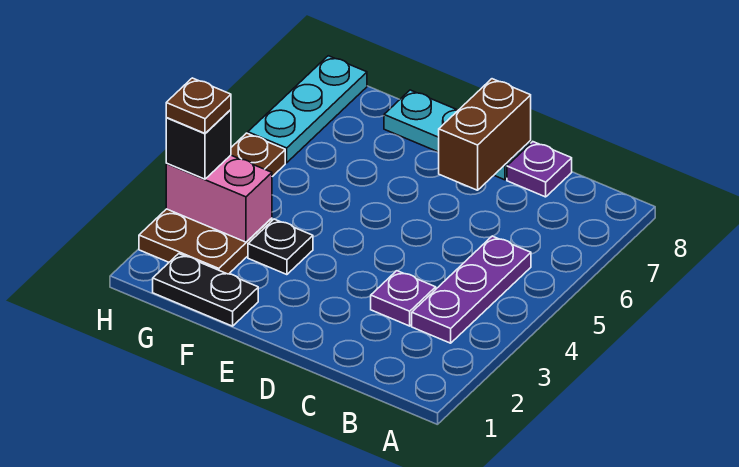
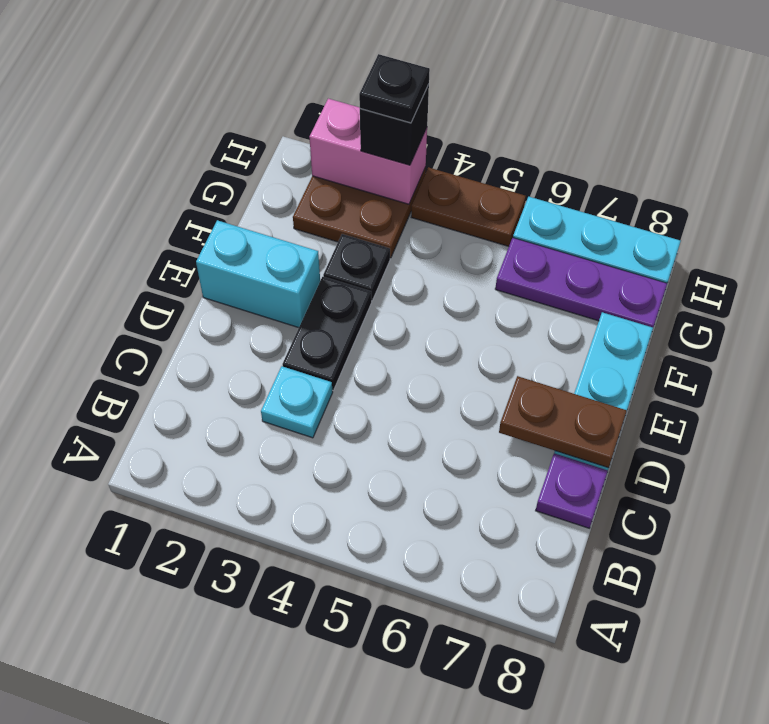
purple plate B3:B5 level 1 -> purple plate G6:G8 level 1
purple plate C3 level 1 -> cyan plate C3 level 1
brown brick D7:D8 level 2 -> brown plate D7:D8 level 2
none -> cyan brick E1:E2 level 1
black plate F1:G1 level 1 -> black plate D3:E3 level 1
pink brick G3:H3 level 2 -> pink brick H2:H3 level 2
brown plate H3 level 4 -> black plate H3 level 4

